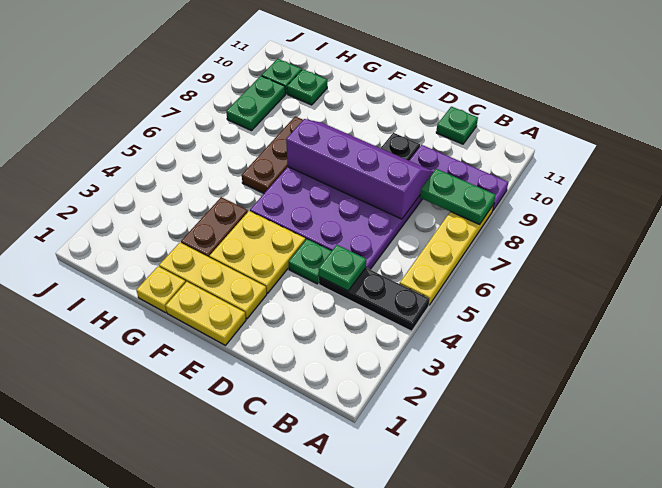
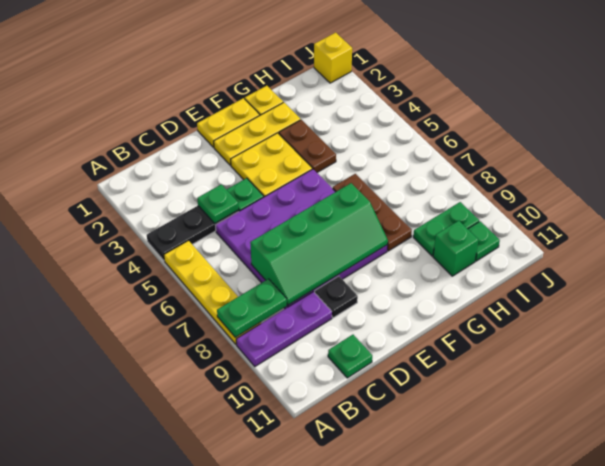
purple slope C7:F8 level 2 top 7 -> green slope C7:F8 level 2 top 7
green plate H10 level 1 -> green brick H10 level 1
green plate I8:I9 level 1 -> green plate H9:I9 level 1
none -> yellow brick J1 level 1

